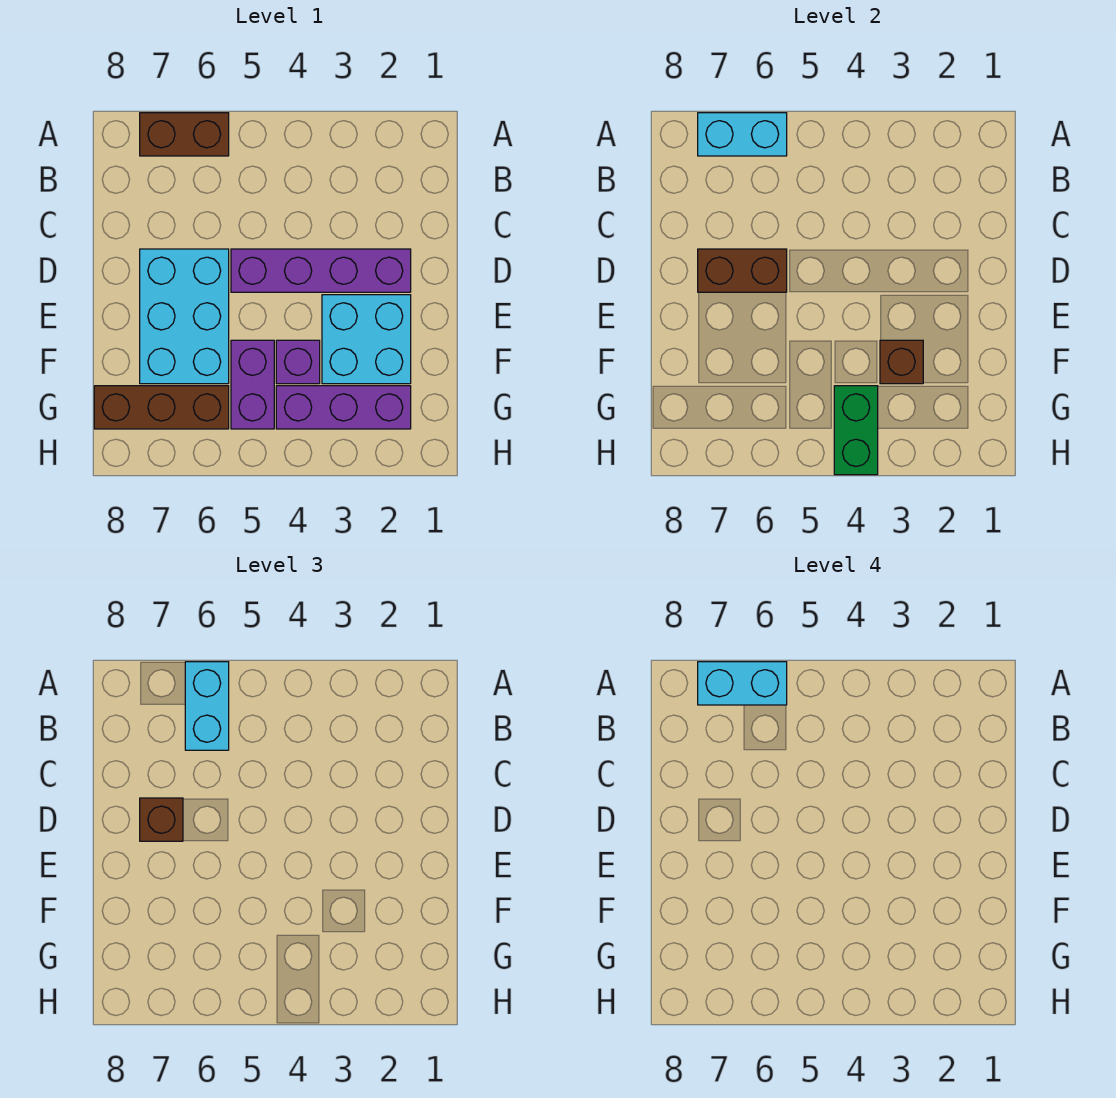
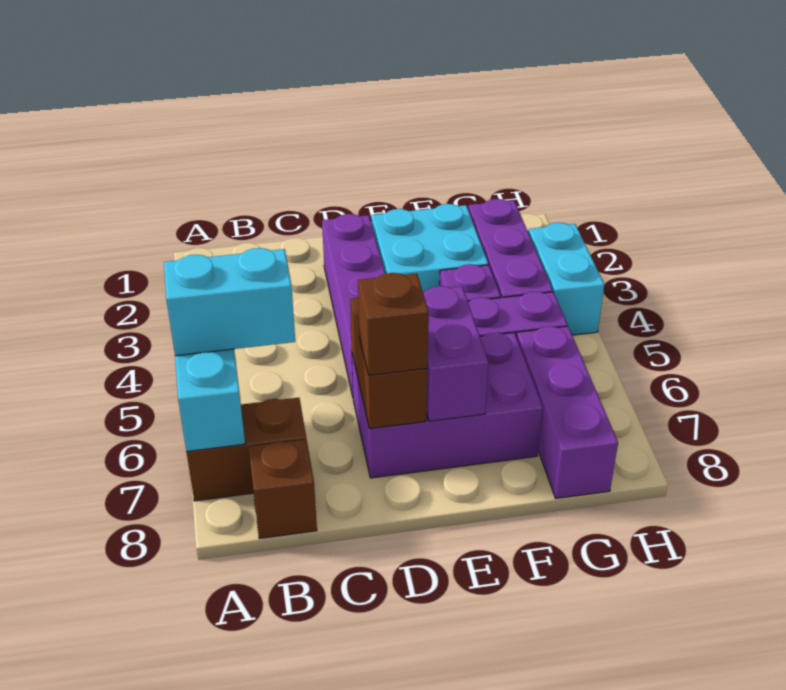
brown brick A6:A7 level 1 -> brown brick A7:B7 level 1
cyan brick A6:A7 level 4 -> cyan brick H3:H4 level 1
cyan brick D6:F7 level 1 -> purple brick D6:F7 level 1
none -> purple brick E6:E7 level 2
brown brick F3 level 2 -> brown brick B8 level 1
green brick G4:H4 level 2 -> none
brown brick G6:G8 level 1 -> purple brick G6:G8 level 1

